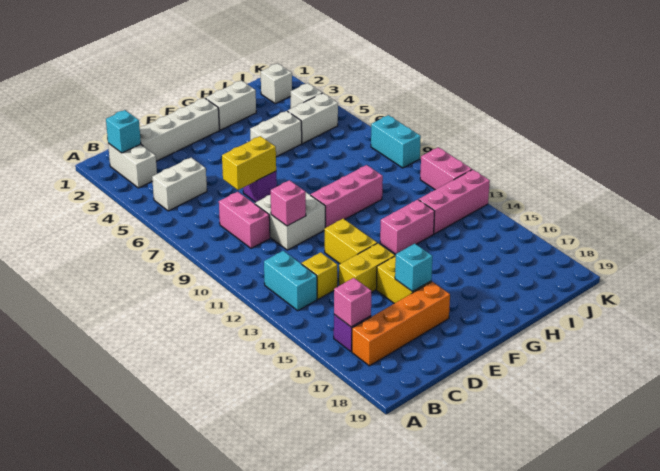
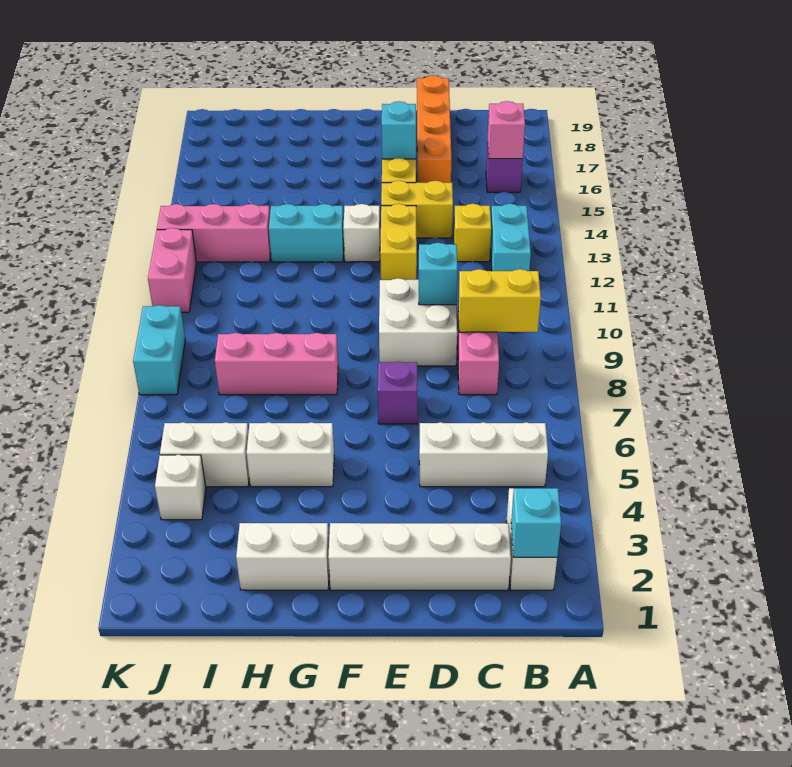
white brick B5:C5 level 1 -> white brick B5:D5 level 1
orange brick B17:E17 level 1 -> orange brick D16:D19 level 1
yellow brick D7:E7 level 2 -> yellow brick B9:C9 level 2
pink brick D10 level 2 -> cyan brick D10 level 2
pink brick F10:H10 level 1 -> pink brick G8:I8 level 1
pink brick G13:H13 level 1 -> cyan brick G13:H13 level 1
white brick J2 level 1 -> white brick F13 level 1

